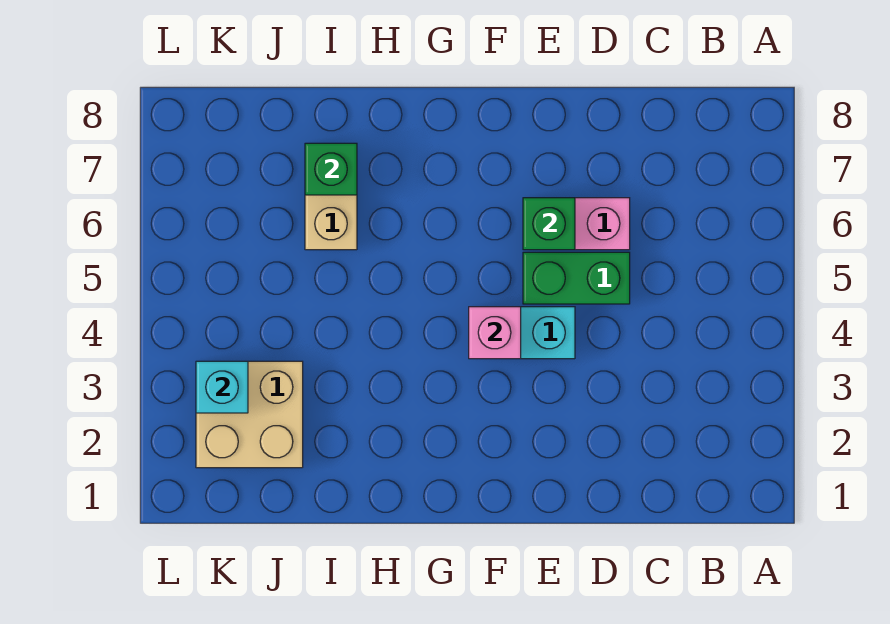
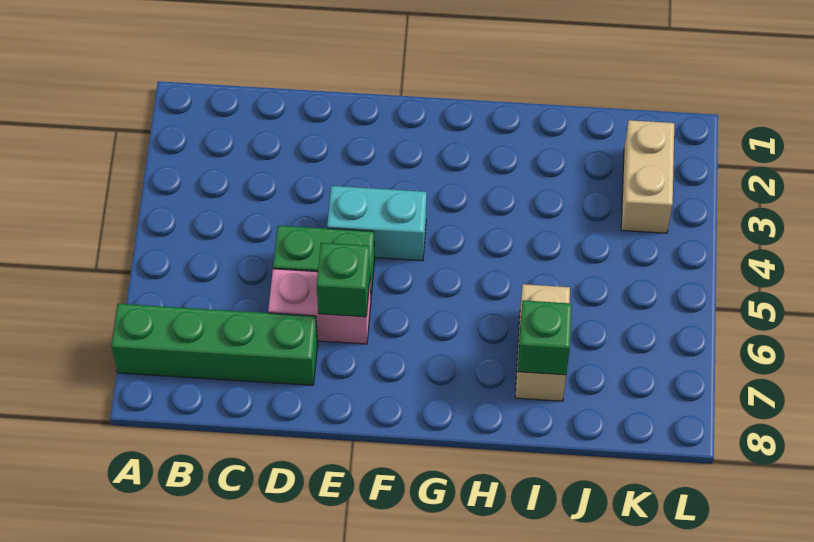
none -> green brick A7:D7 level 1
pink brick F4 level 2 -> none
tan brick J2:K3 level 1 -> tan brick K2:K3 level 1
cyan brick K3 level 2 -> none

